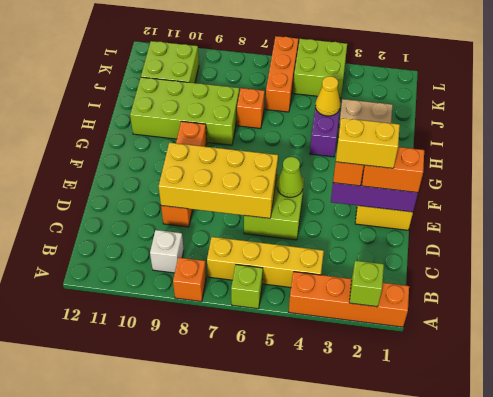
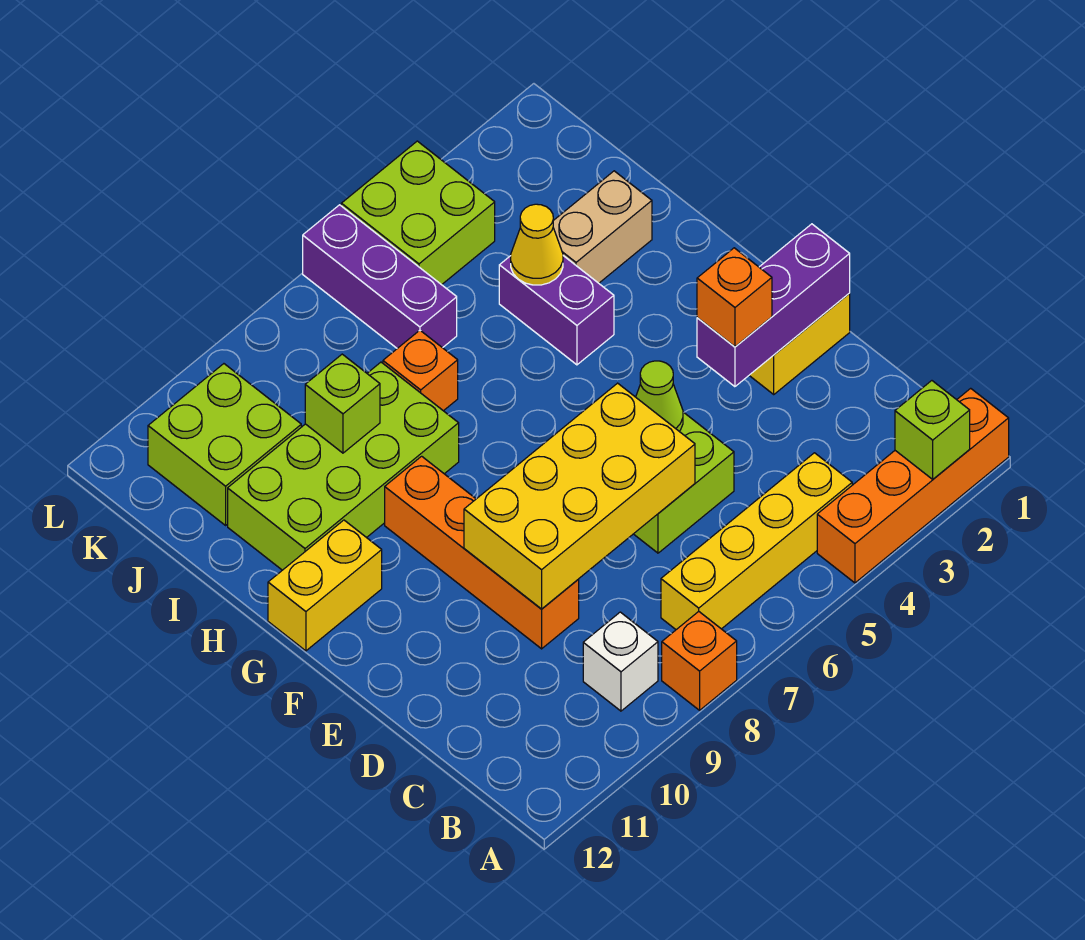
lime brick A6 level 1 -> lime brick I9 level 2
orange brick E1:E2 level 3 -> none
yellow brick E2:E3 level 4 -> yellow brick G11:G12 level 1
orange brick J6:L6 level 1 -> purple brick J6:L6 level 1

